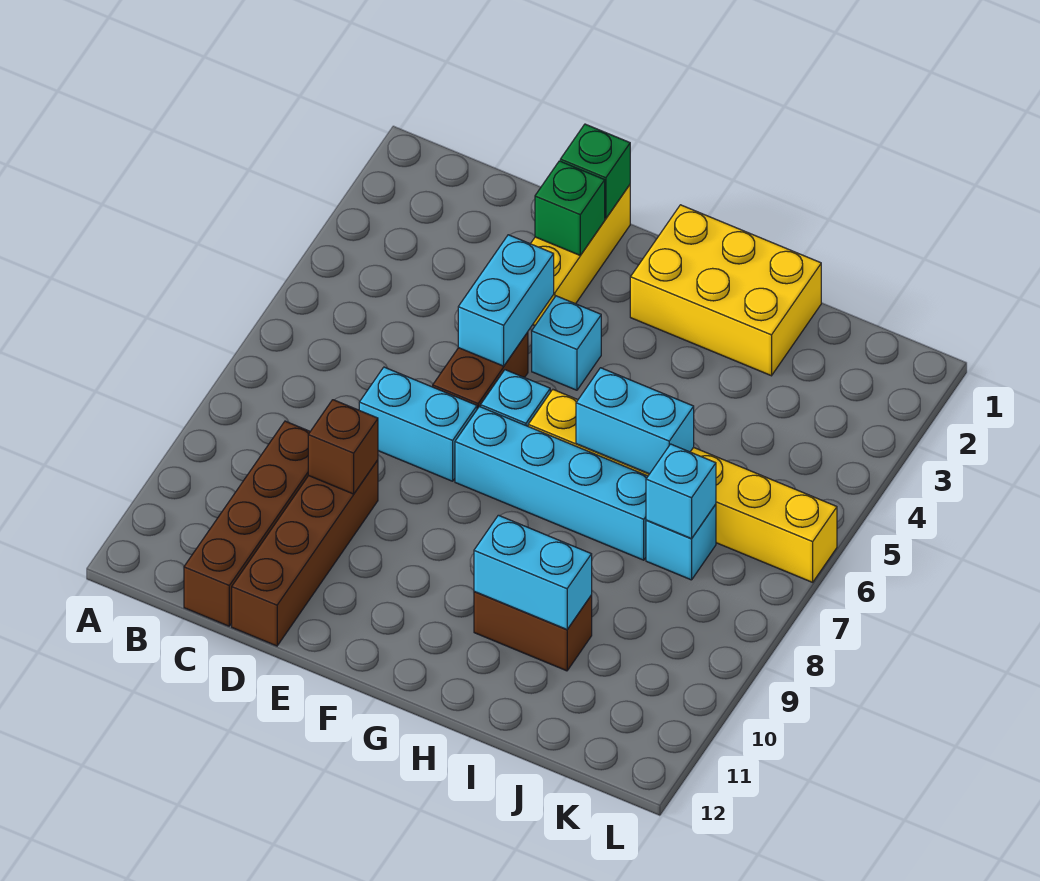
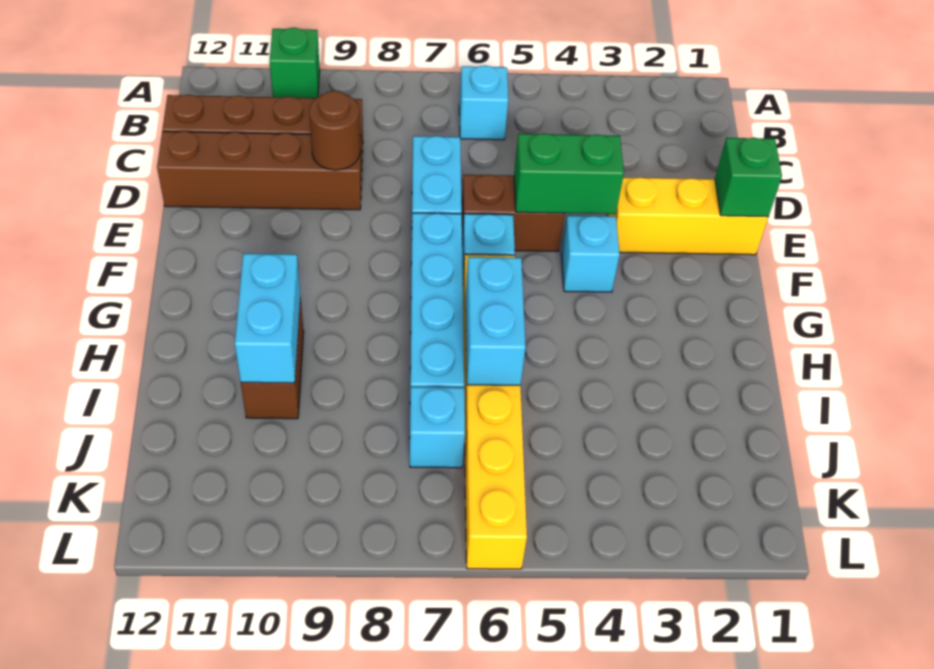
brown brick D9 level 2 -> brown round brick D9 level 2
green brick E2 level 2 -> green brick A10 level 1
cyan brick E4:E5 level 2 -> green brick E4:E5 level 2
yellow brick G1:I2 level 1 -> none
cyan brick J7 level 2 -> cyan brick B6 level 1

